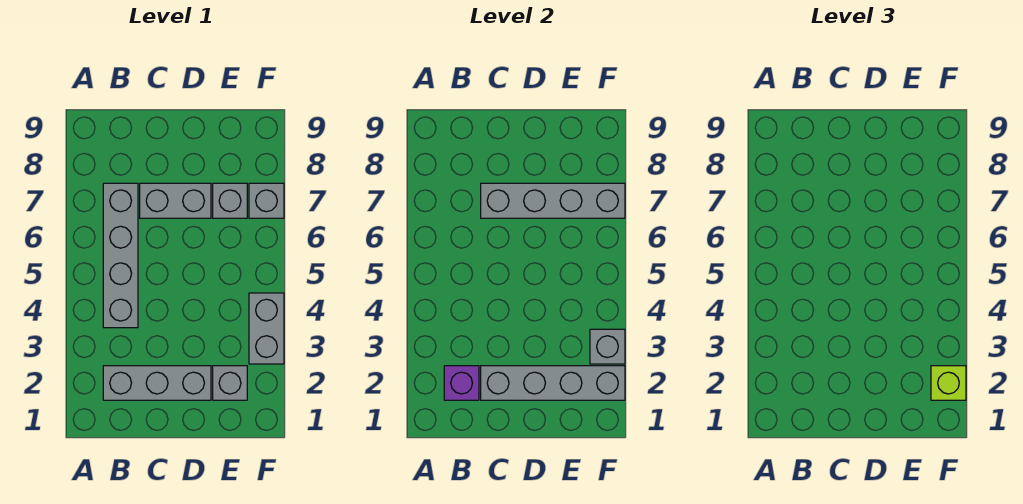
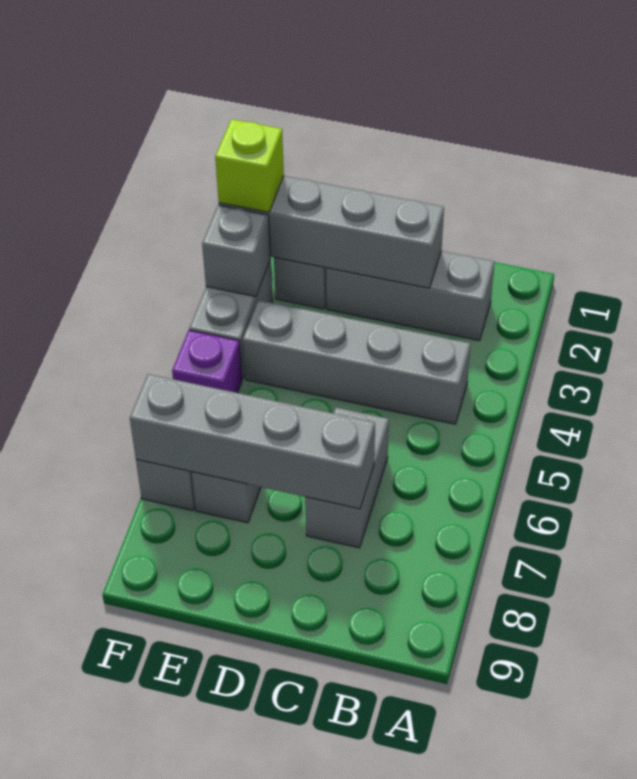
purple brick B2 level 2 -> purple brick F5 level 1
grey brick B4:B7 level 1 -> grey brick B4:E4 level 1
grey brick C7:D7 level 1 -> grey brick C6:C7 level 1

